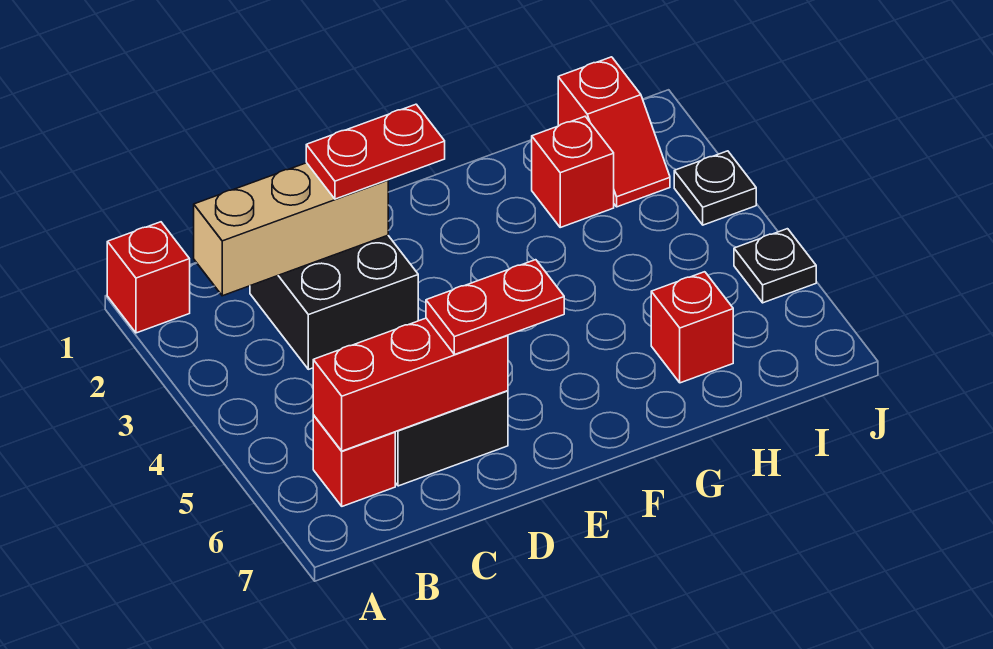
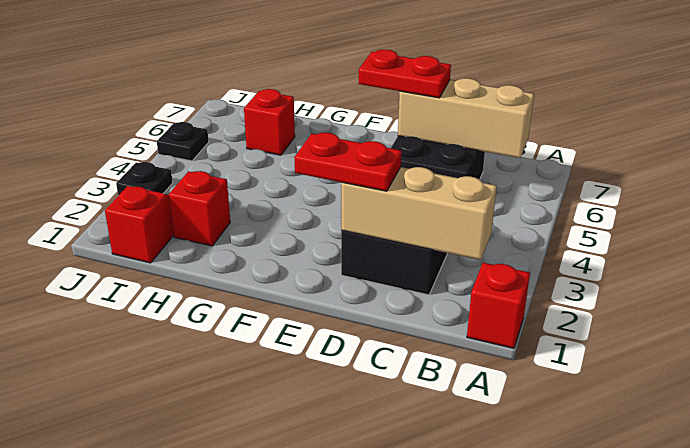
red brick B6 level 1 -> none
red brick B6:D6 level 2 -> tan brick B6:D6 level 2

